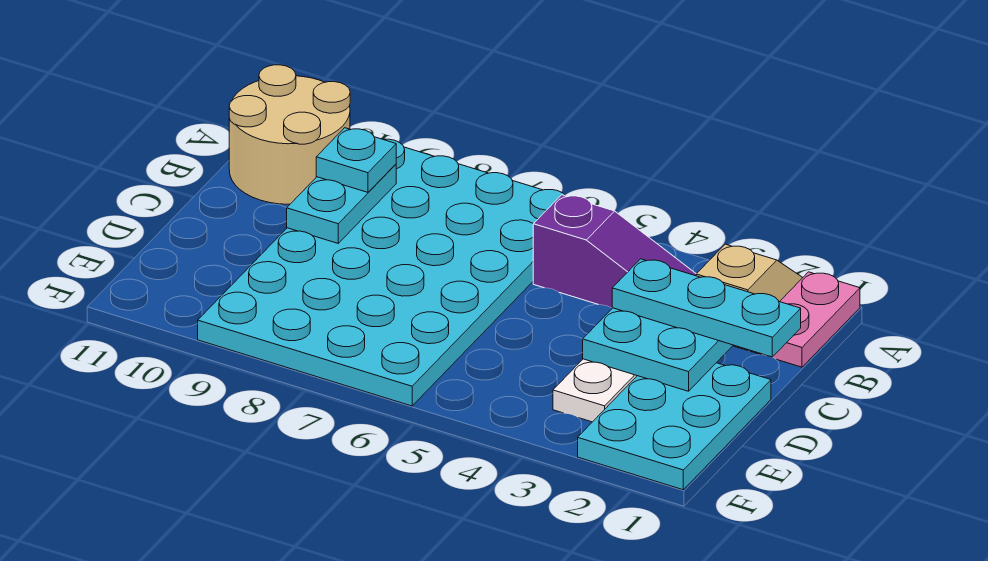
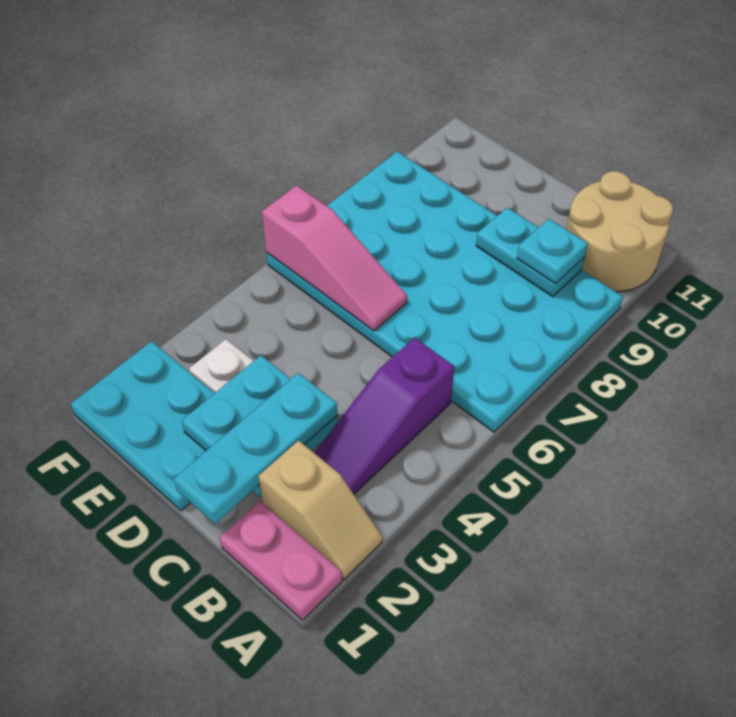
none -> pink slope D6:F6 level 2 top F

